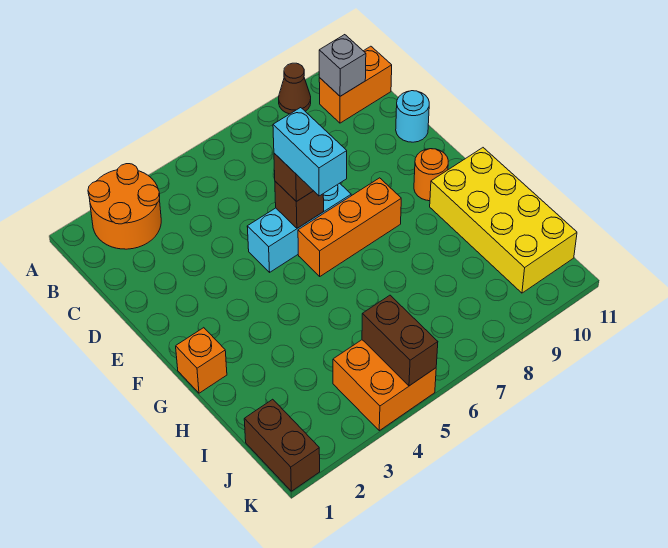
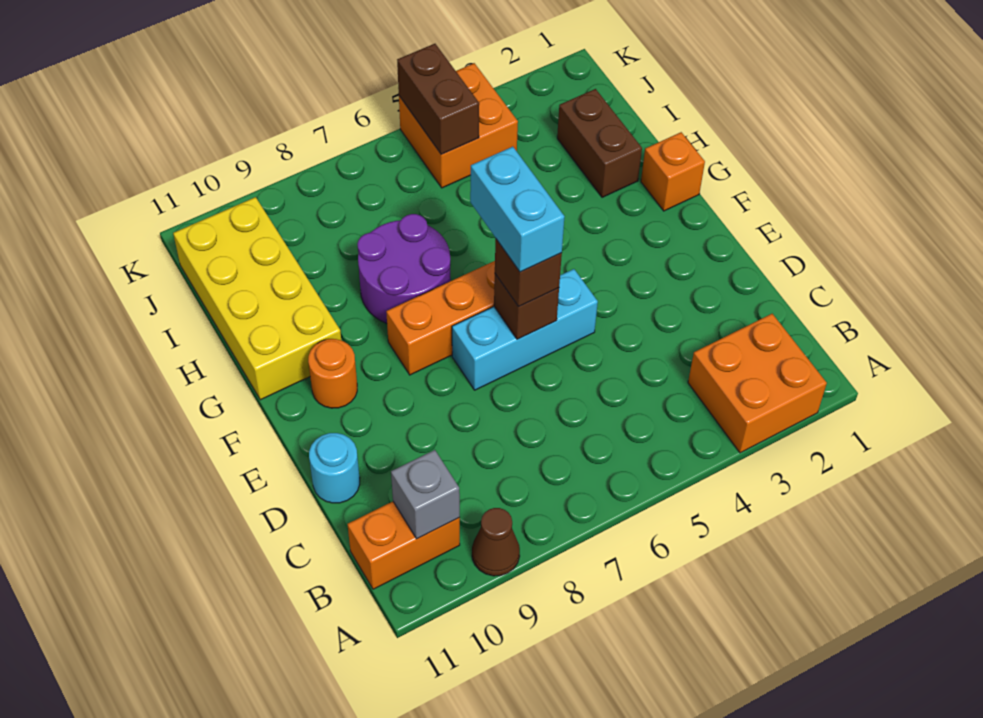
orange round brick A2:B3 level 1 -> orange brick A2:B3 level 1
none -> purple round brick G7:H8 level 1
brown brick J1:K1 level 1 -> brown brick H2:I2 level 1

